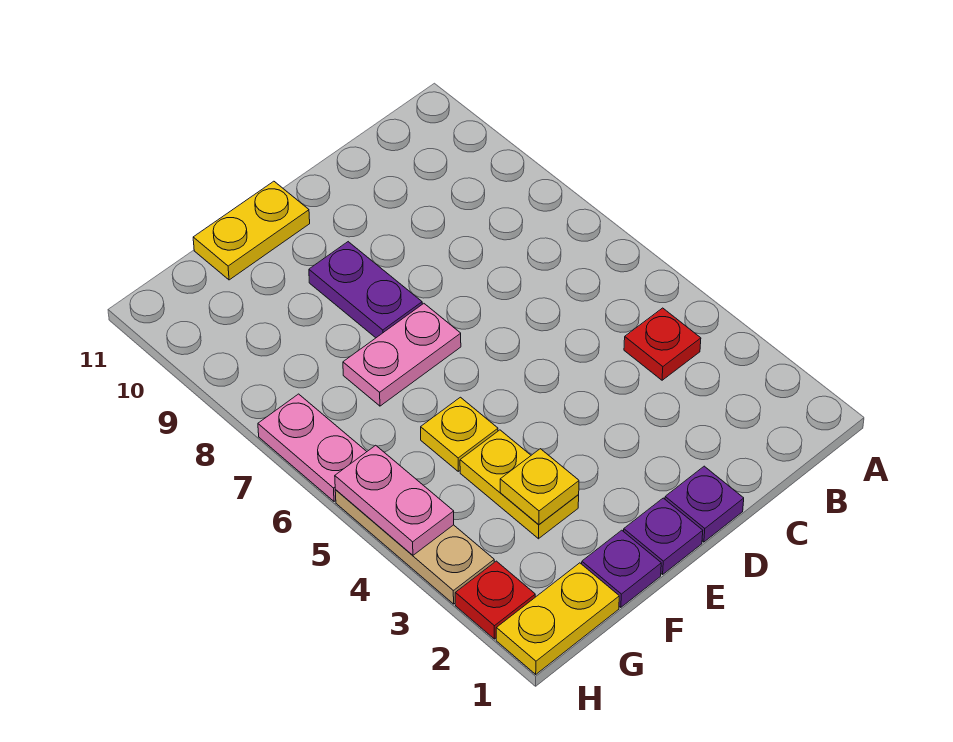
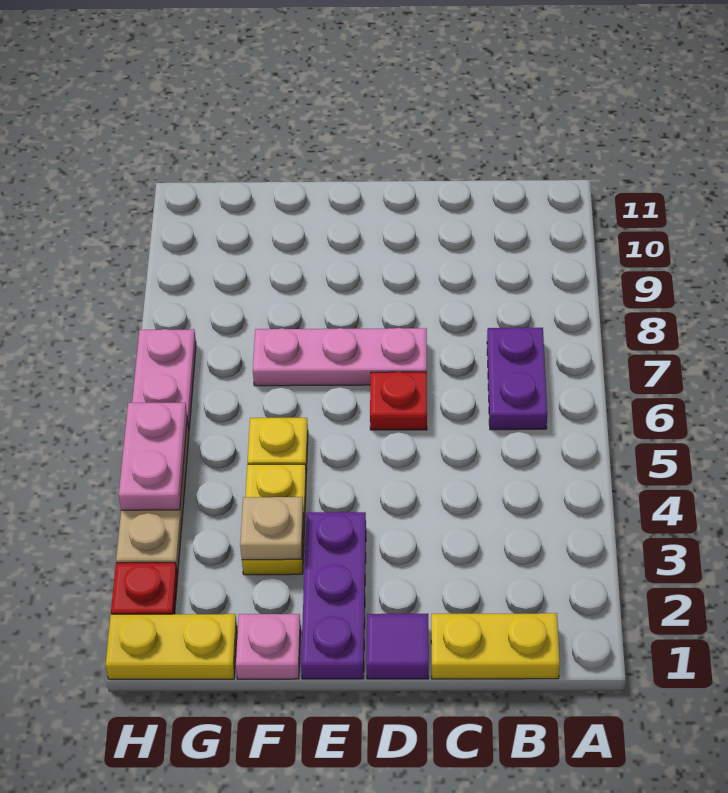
red plate B4 level 1 -> red plate D6 level 1
purple plate D1 level 1 -> purple tile D1 level 1
purple plate E1 level 1 -> purple plate E1:E3 level 1
pink plate E7:F7 level 1 -> pink plate D7:F7 level 1
purple plate E8:E9 level 1 -> purple plate B6:B7 level 1
yellow plate E11:F11 level 1 -> yellow plate B1:C1 level 1
purple plate F1 level 1 -> pink plate F1 level 1
yellow plate F3 level 2 -> tan plate F3 level 2

